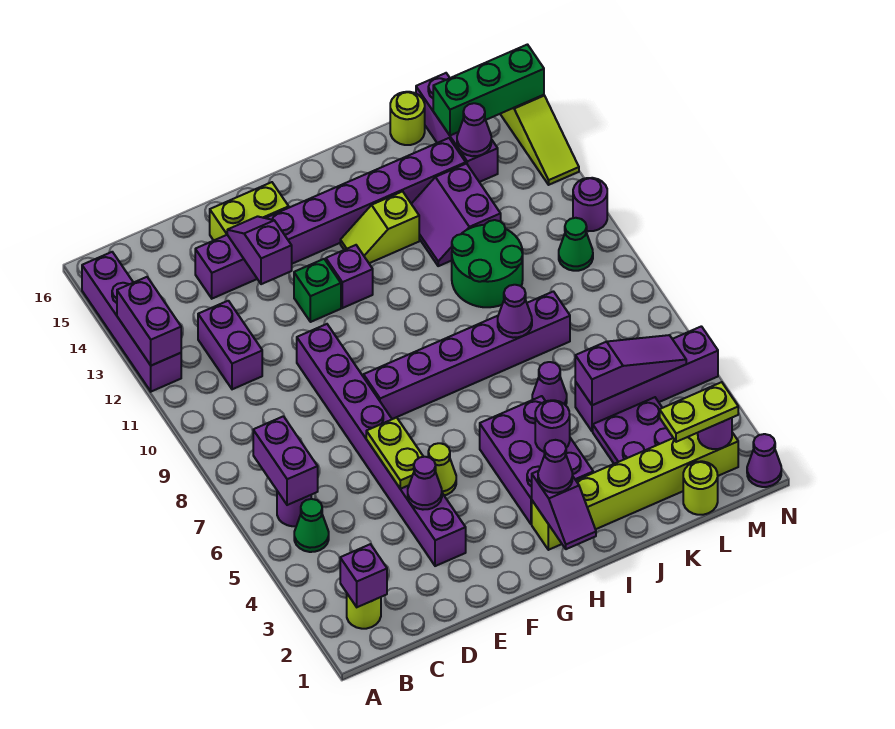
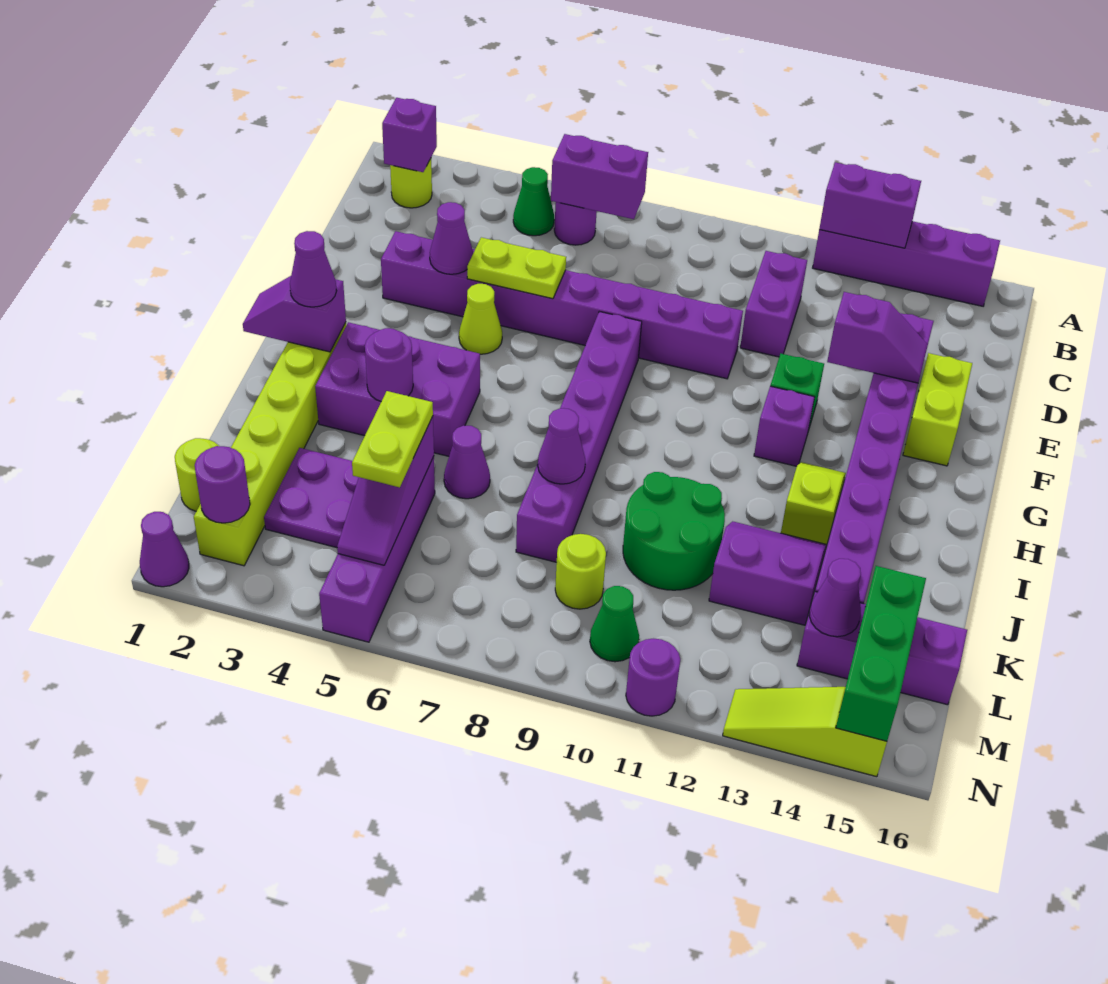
purple brick C11:C12 level 1 -> purple brick C11:D11 level 1
lime round brick K16 level 1 -> lime round brick L9 level 1
lime plate L2:M2 level 3 -> lime plate K5:L5 level 3

